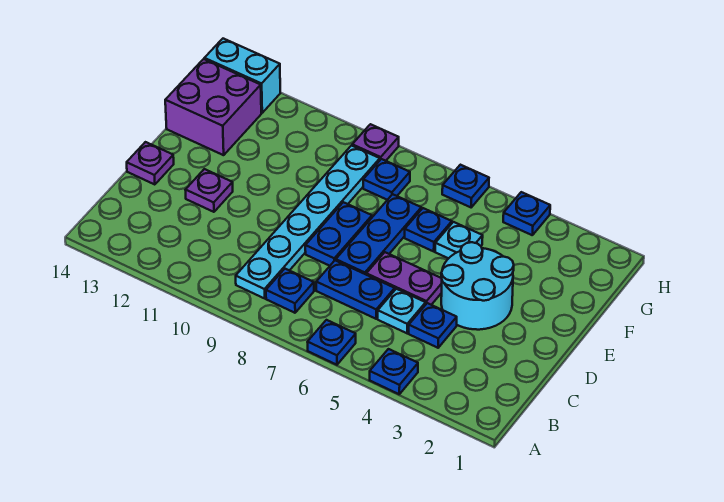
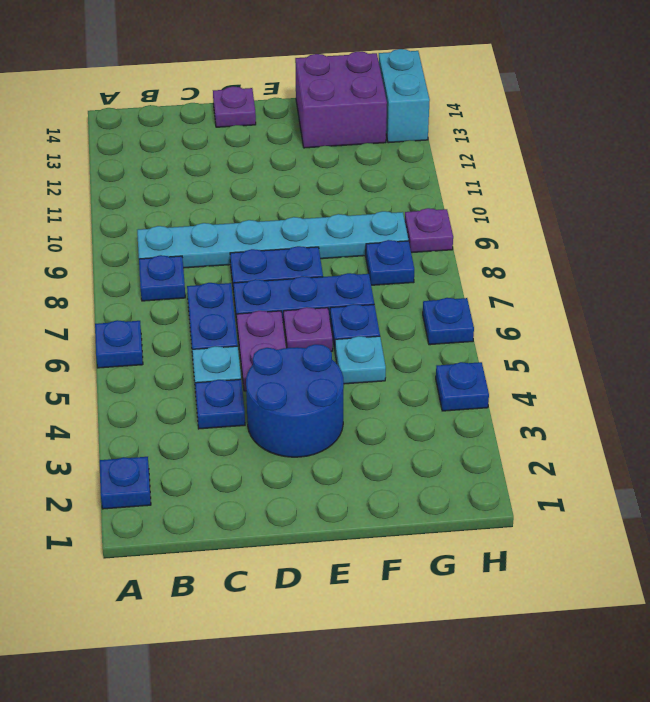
blue plate A4 level 1 -> blue plate A2 level 1
cyan round brick D3:E4 level 1 -> blue round brick D3:E4 level 1
purple plate D12 level 1 -> purple plate E6 level 1

